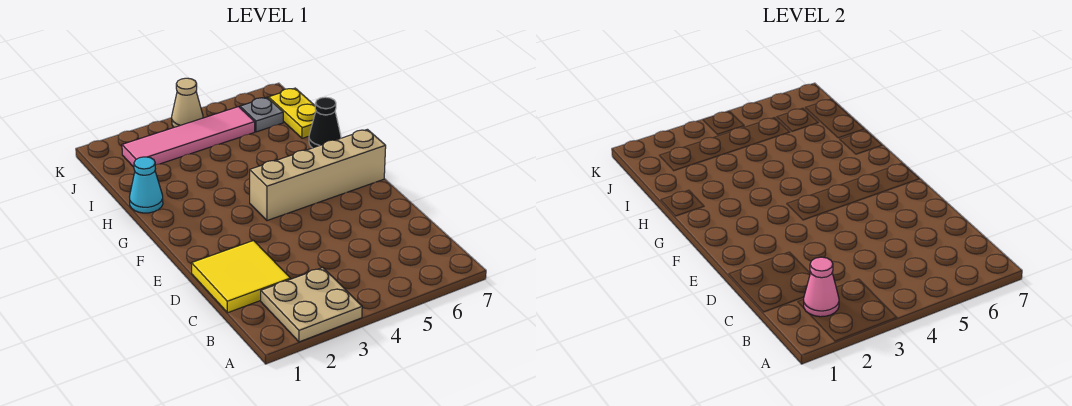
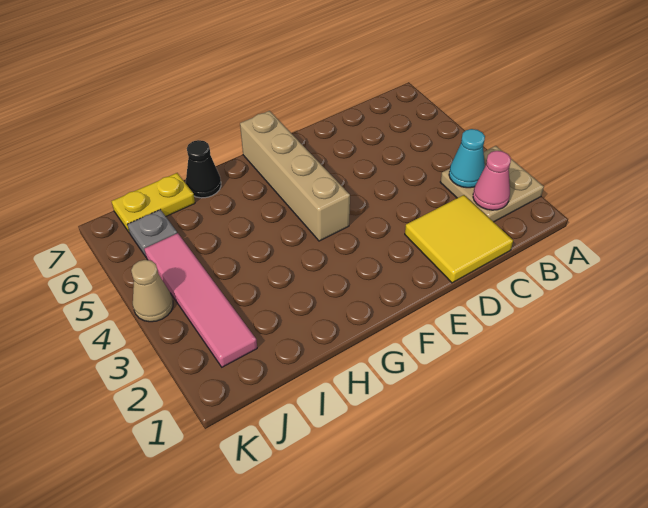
cyan cone H1 level 1 -> cyan cone B3 level 2

